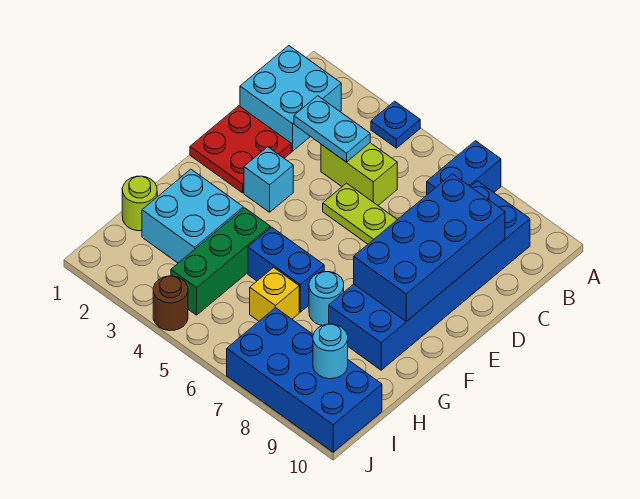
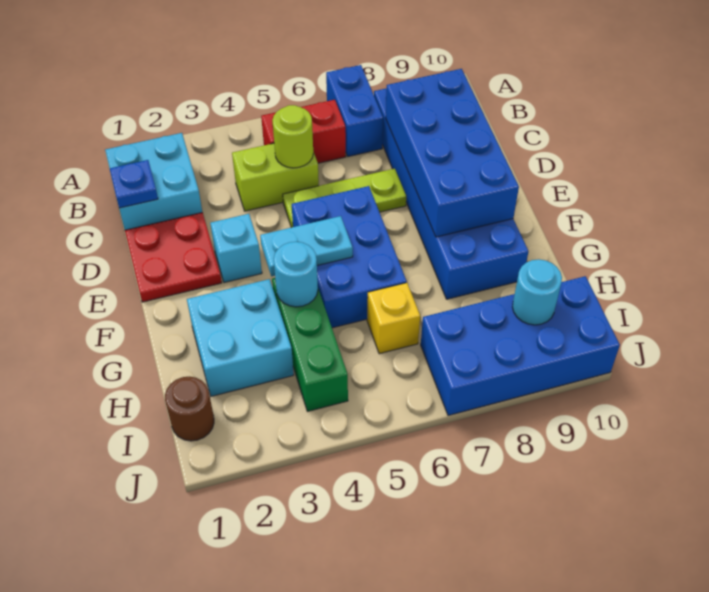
blue plate A4 level 1 -> blue plate C1 level 2
none -> red brick B5:B6 level 1
cyan plate C3:C4 level 2 -> cyan plate F4:F5 level 2
blue brick G5:G6 level 1 -> blue brick E5:G6 level 1
cyan round brick G7 level 1 -> cyan round brick G4 level 2
lime round brick H1 level 1 -> lime round brick C5 level 2
brown round brick J4 level 1 -> brown round brick I1 level 1

